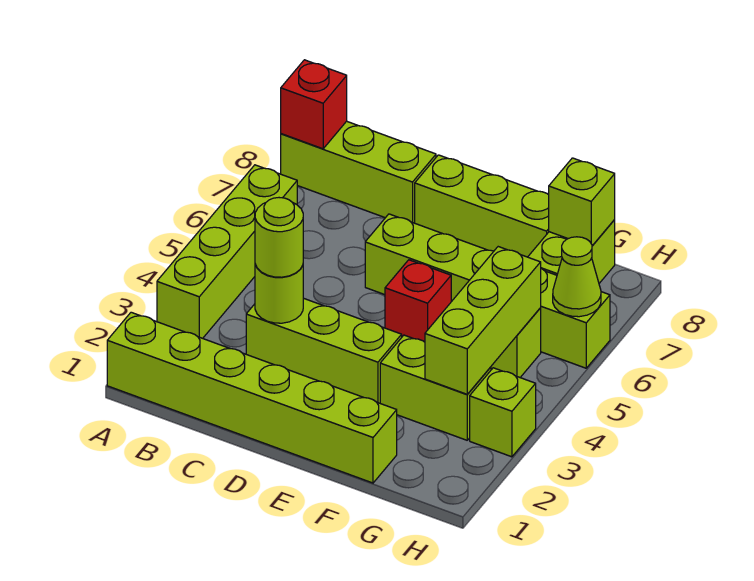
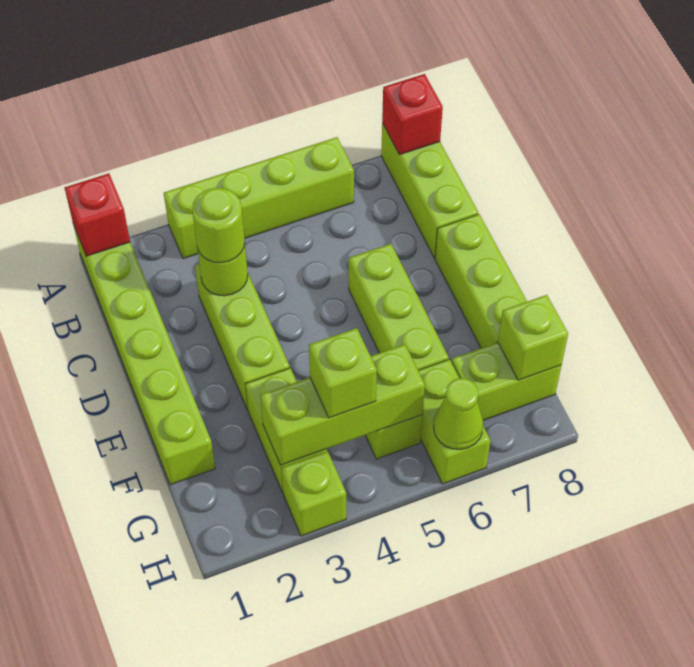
red brick E5 level 1 -> red brick A1 level 2
none -> lime brick G4 level 3

